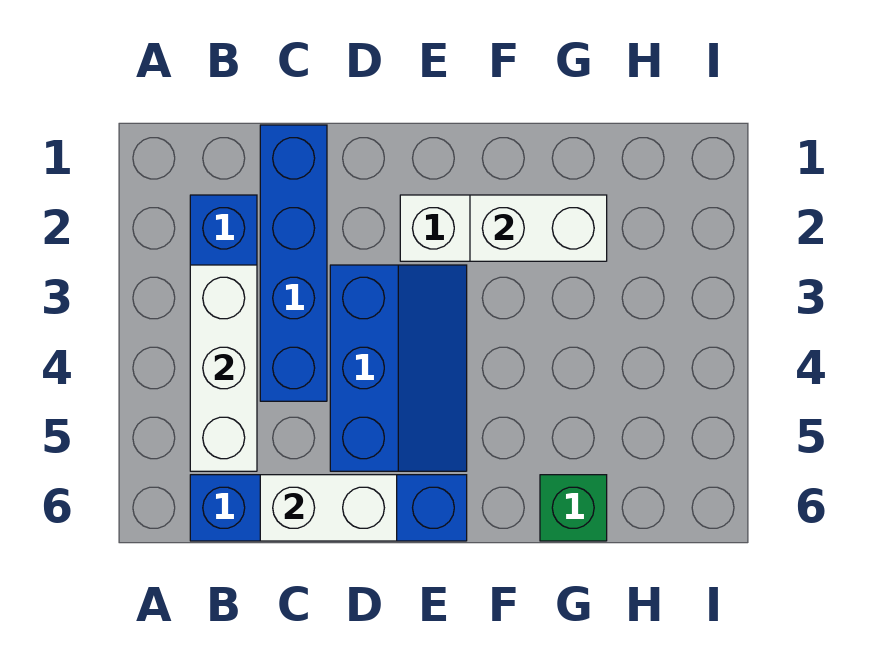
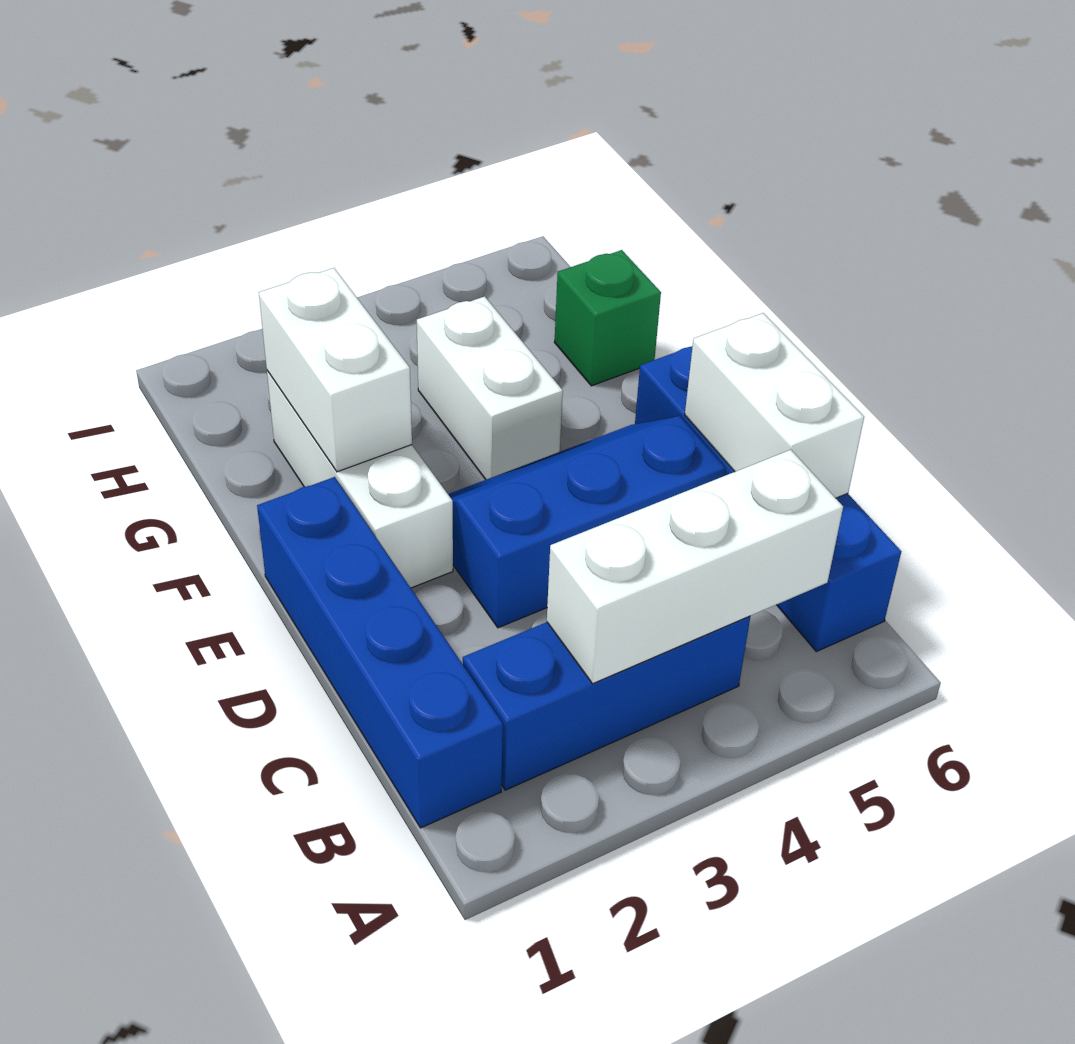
blue brick C1:C4 level 1 -> blue brick B1:E1 level 1
none -> white brick F4:G4 level 1

